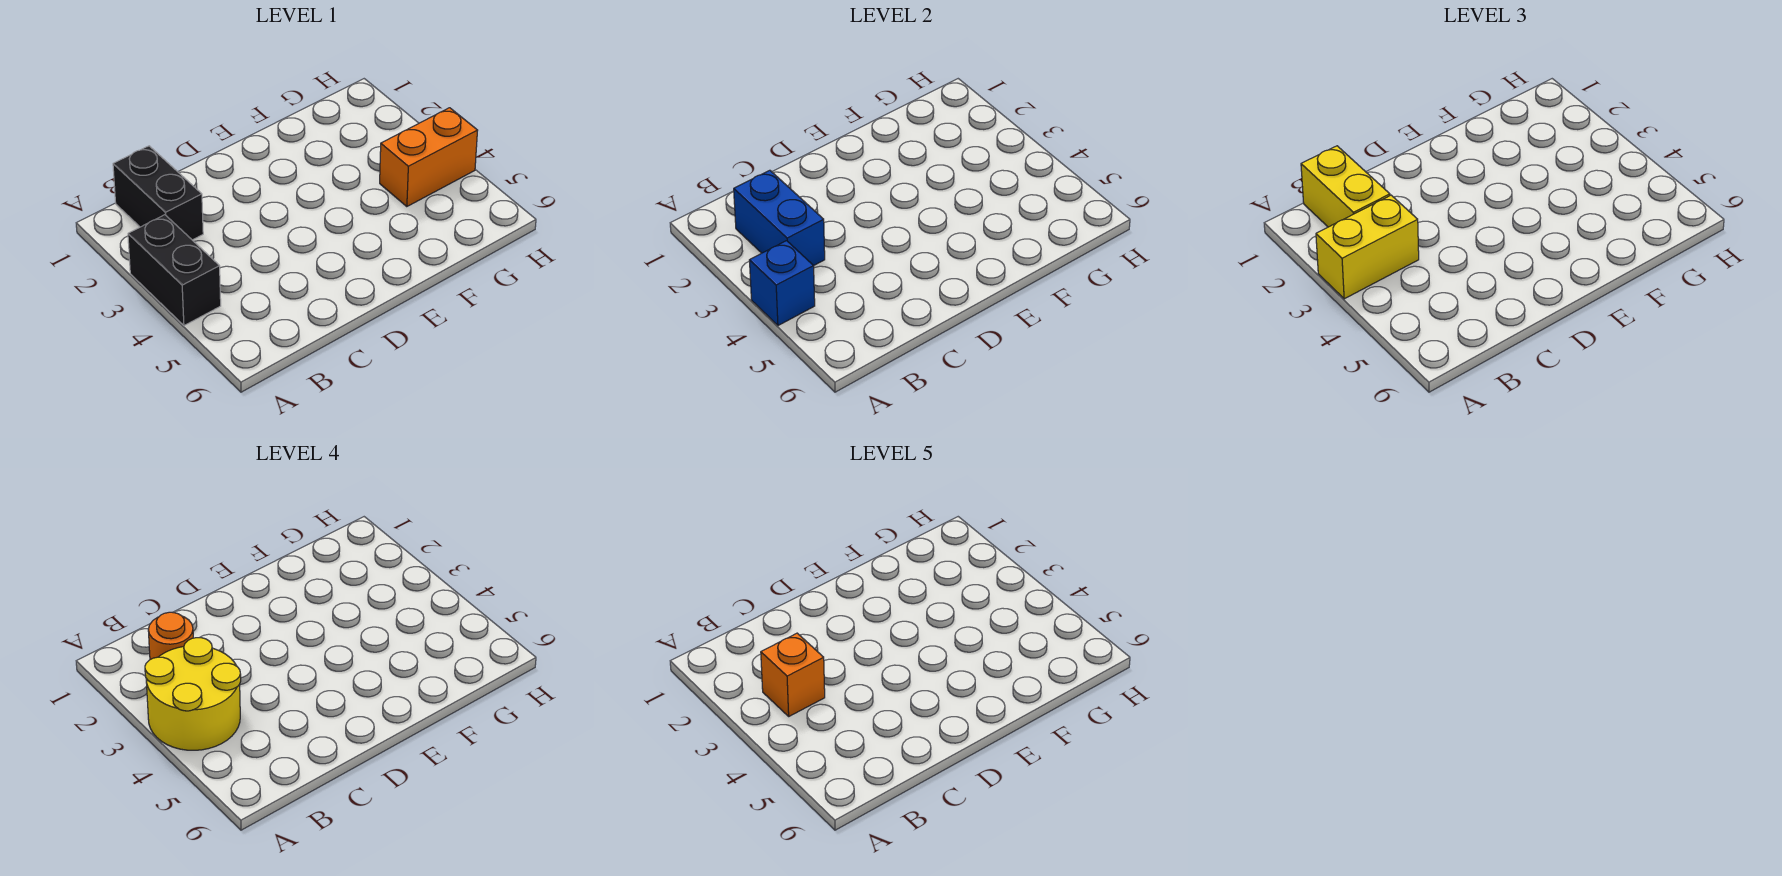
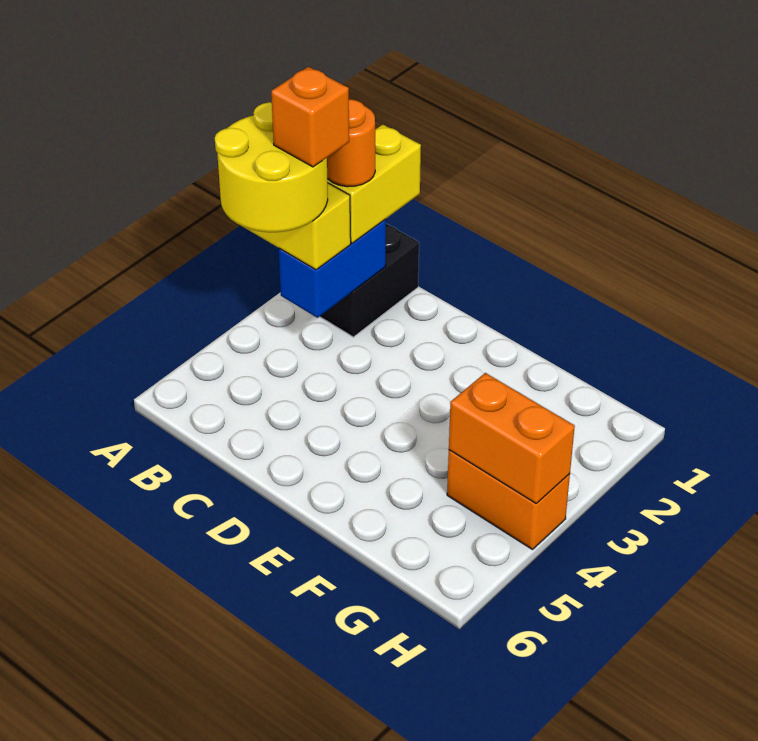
black brick A3:A4 level 1 -> none
blue brick A4 level 2 -> none
none -> orange brick G4:H4 level 2

